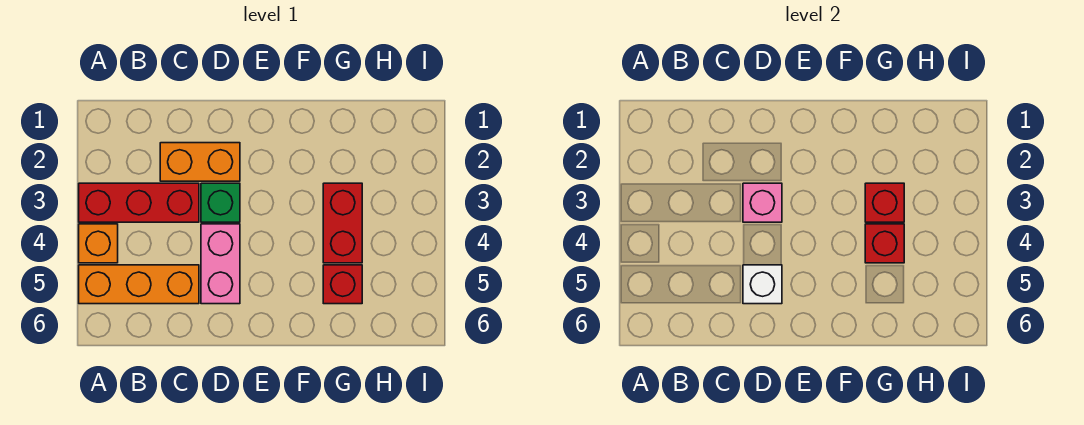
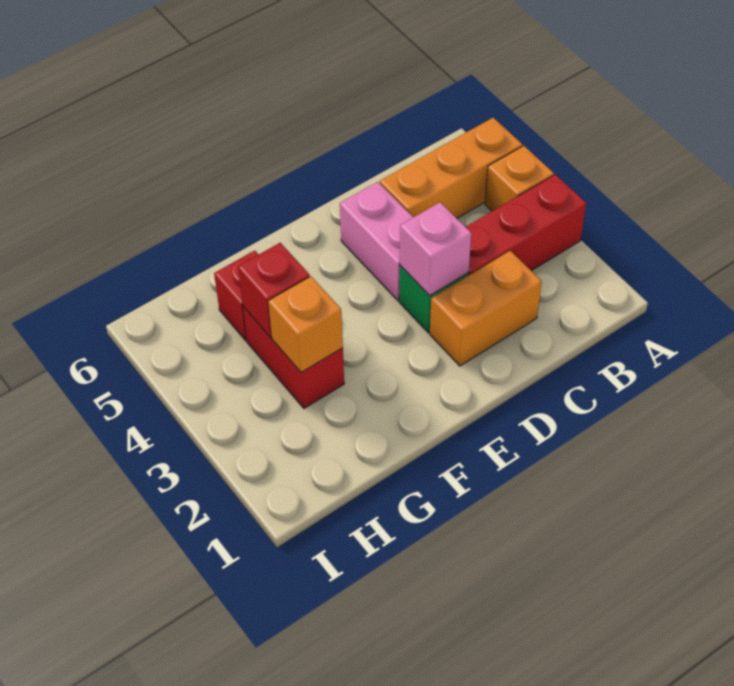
white brick D5 level 2 -> none
red brick G3 level 2 -> orange brick G3 level 2

